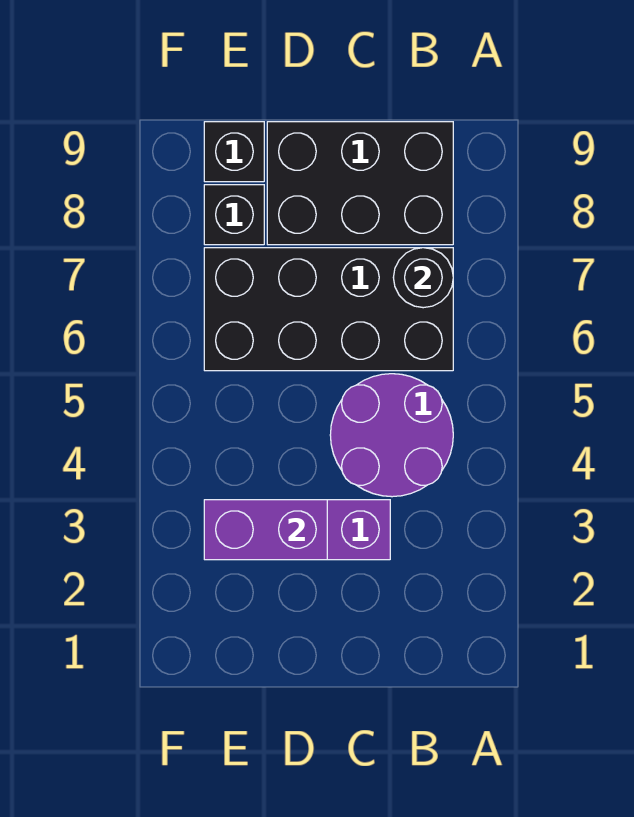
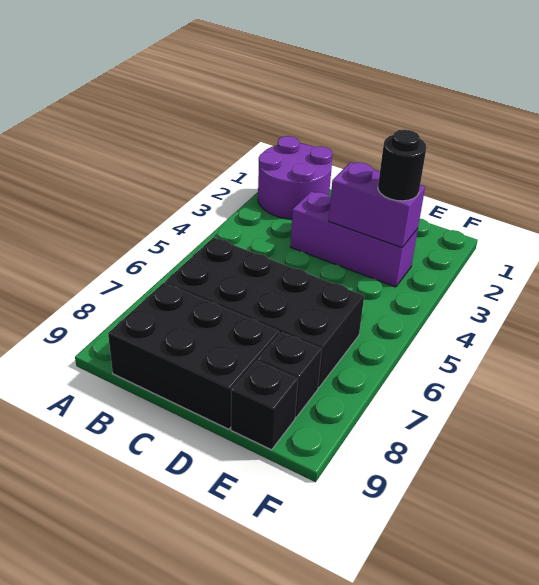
purple round brick B4:C5 level 1 -> purple round brick A1:B2 level 1
black round brick B7 level 2 -> black round brick E3 level 3

